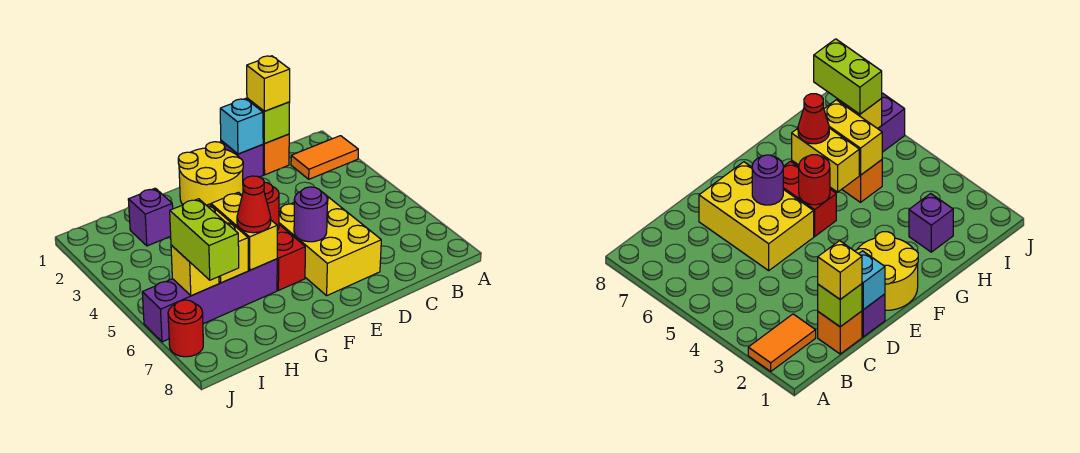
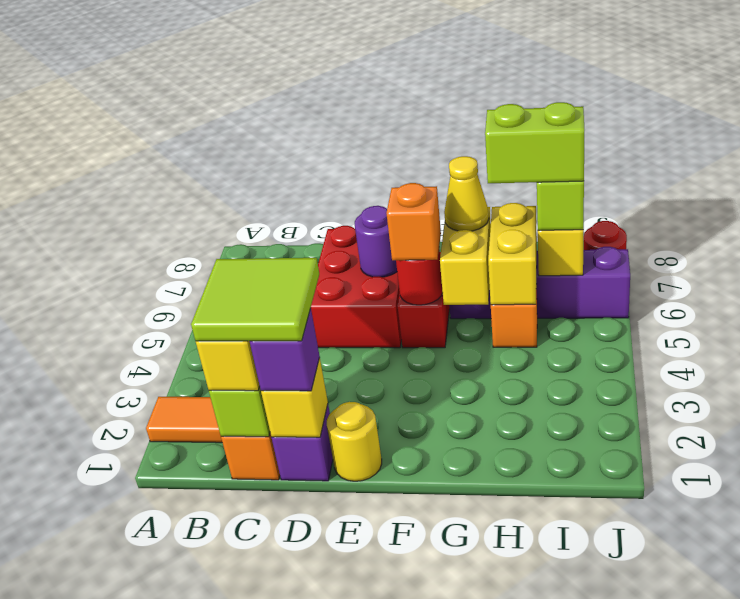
none -> lime tile C1:D2 level 4
cyan brick D1 level 2 -> yellow brick D1 level 2
yellow brick D5:E7 level 1 -> red brick D5:E7 level 1
yellow round brick E1:F2 level 1 -> yellow round brick E1 level 1
none -> orange brick F5 level 3
red cone G6 level 3 -> yellow cone G6 level 3
purple brick H2 level 1 -> purple brick D1 level 3
none -> lime brick H6:I6 level 4

